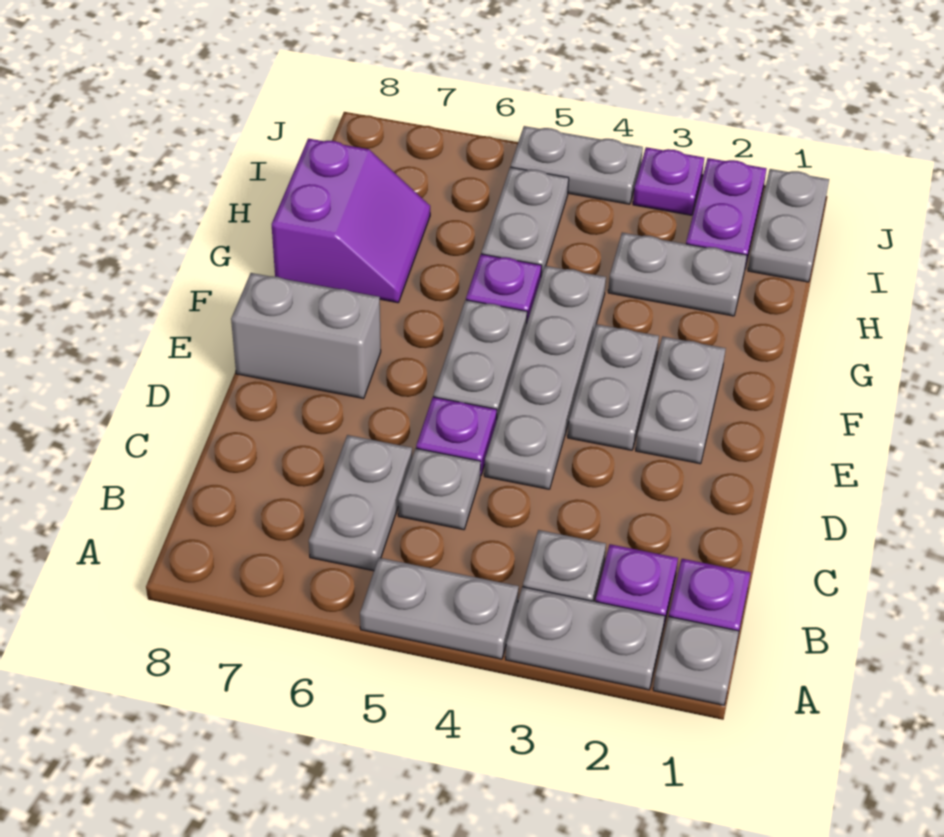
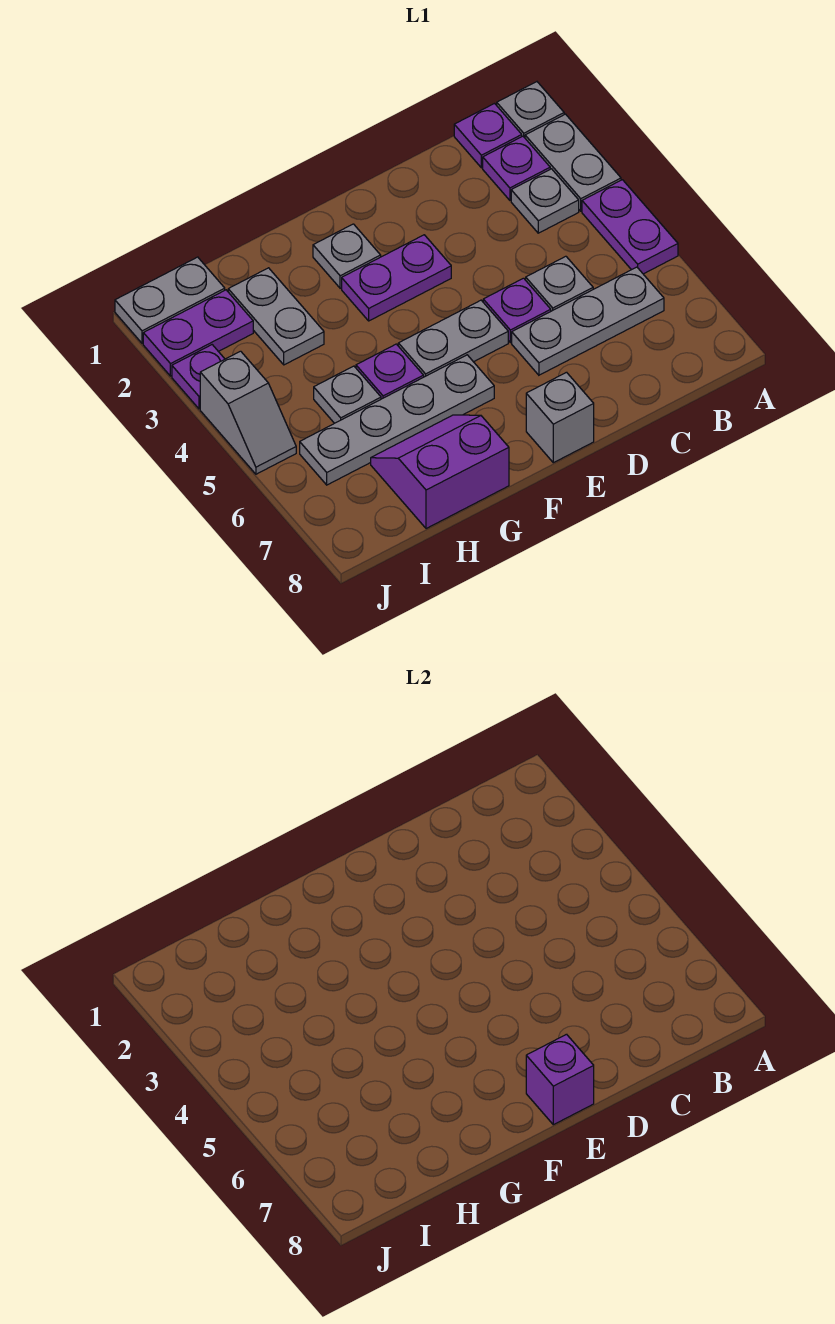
grey plate A4:A5 level 1 -> purple plate A4:A5 level 1
grey plate B6:C6 level 1 -> grey plate B6:D6 level 1
grey plate D4:G4 level 1 -> grey plate F6:I6 level 1
grey plate E2:F2 level 1 -> grey plate F2 level 1
grey plate E3:F3 level 1 -> purple plate E3:F3 level 1
grey brick E7:E8 level 1 -> grey brick E8 level 1
none -> purple brick E8 level 2
grey plate H5:I5 level 1 -> grey plate H5 level 1
grey plate J4:J5 level 1 -> grey slope J4:J5 level 1 top 4

